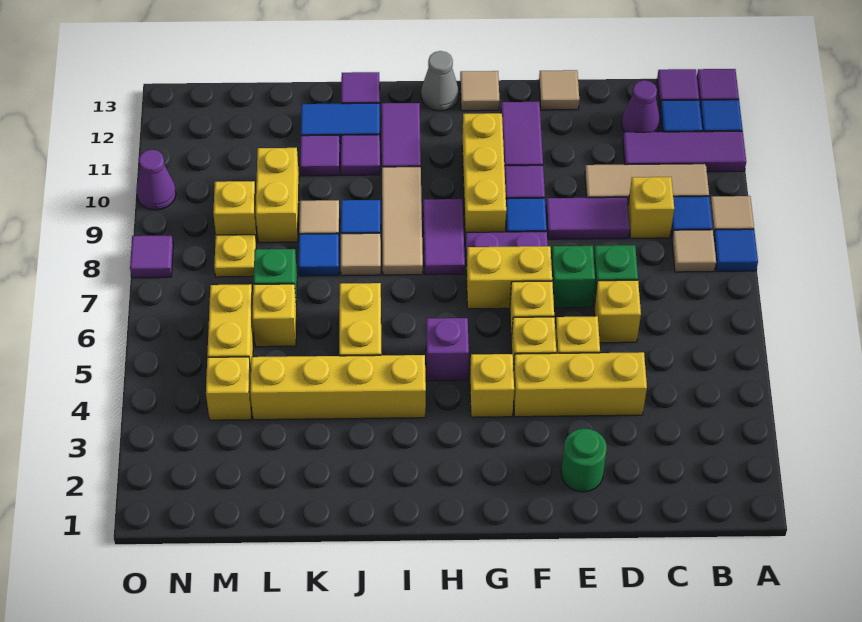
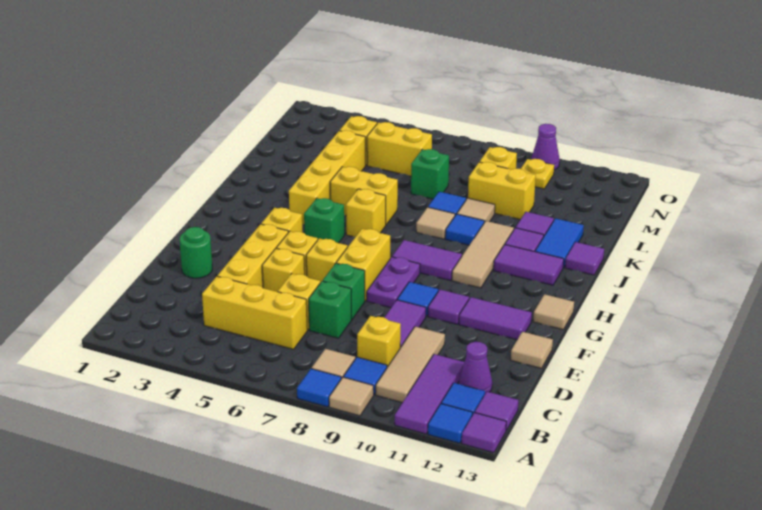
yellow brick G9:G11 level 1 -> yellow brick C4:C6 level 1
purple brick H5 level 1 -> green brick H5 level 1
grey cone H13 level 1 -> none
tan tile I8:I10 level 1 -> tan tile H10:J10 level 1
yellow brick L6 level 1 -> yellow brick I6 level 1
yellow plate M8 level 1 -> yellow plate N10 level 1
purple tile O8 level 1 -> none

